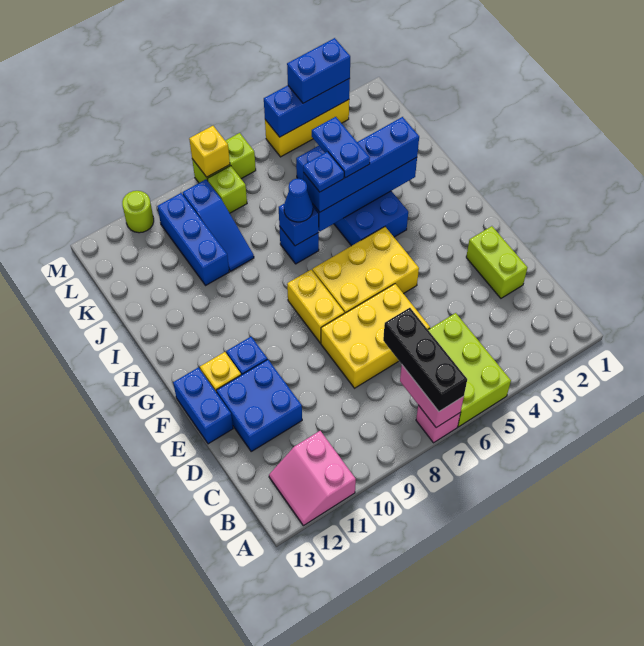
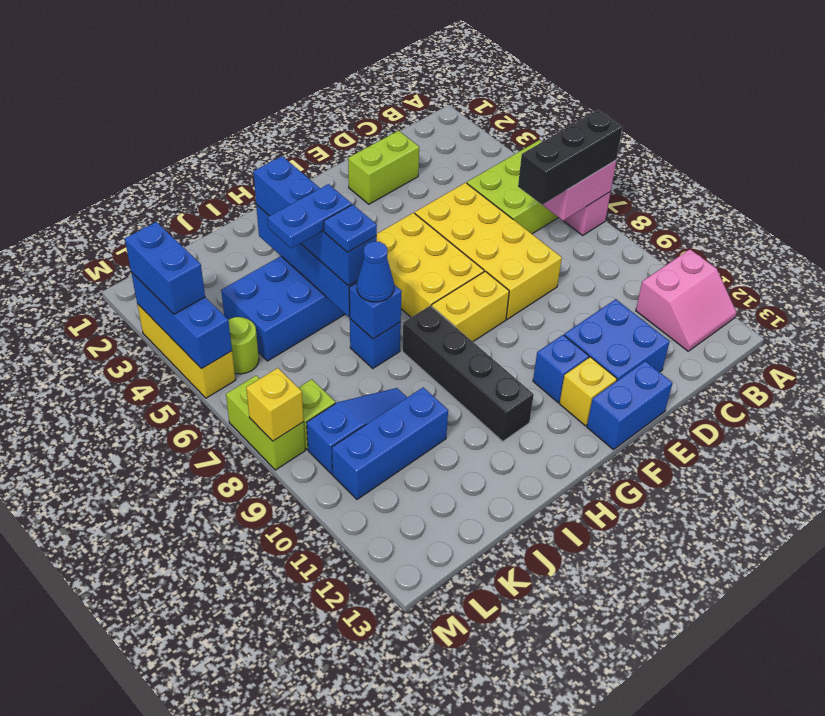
yellow brick D6:E8 level 1 -> yellow brick D5:E8 level 1
none -> black brick H8:H11 level 1
lime round brick M11 level 1 -> lime round brick L5 level 1

